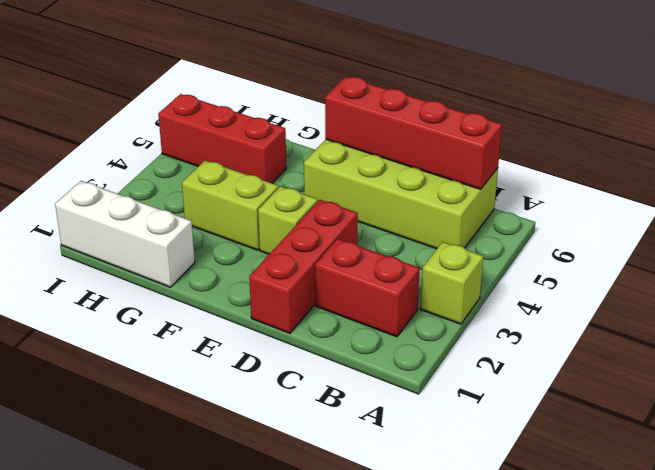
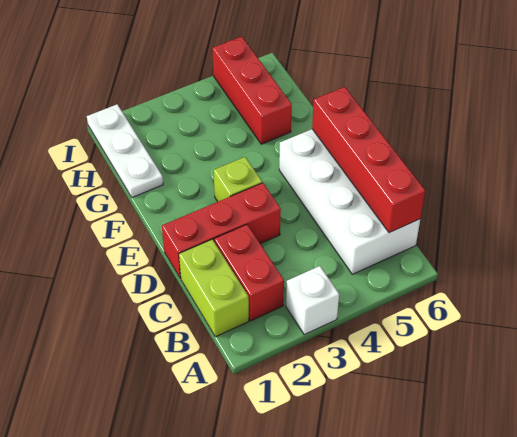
lime brick A3 level 1 -> white brick A3 level 1
lime brick B5:E6 level 1 -> white brick B5:E6 level 1
lime brick F3:G3 level 1 -> lime brick B1:C1 level 1
white brick G1:I1 level 1 -> white plate G1:I1 level 1

